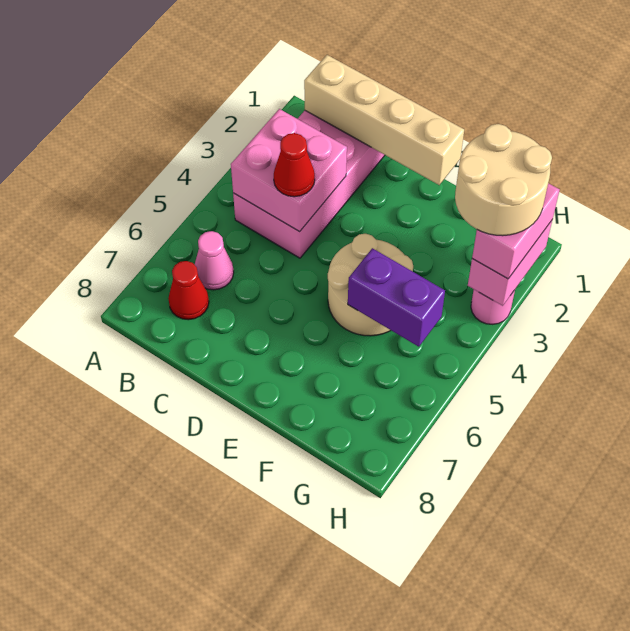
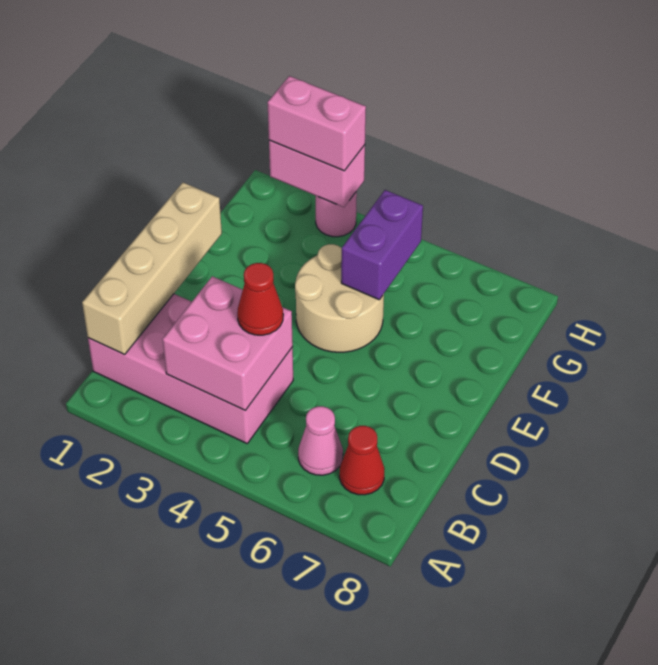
tan round brick G2:H3 level 4 -> none

